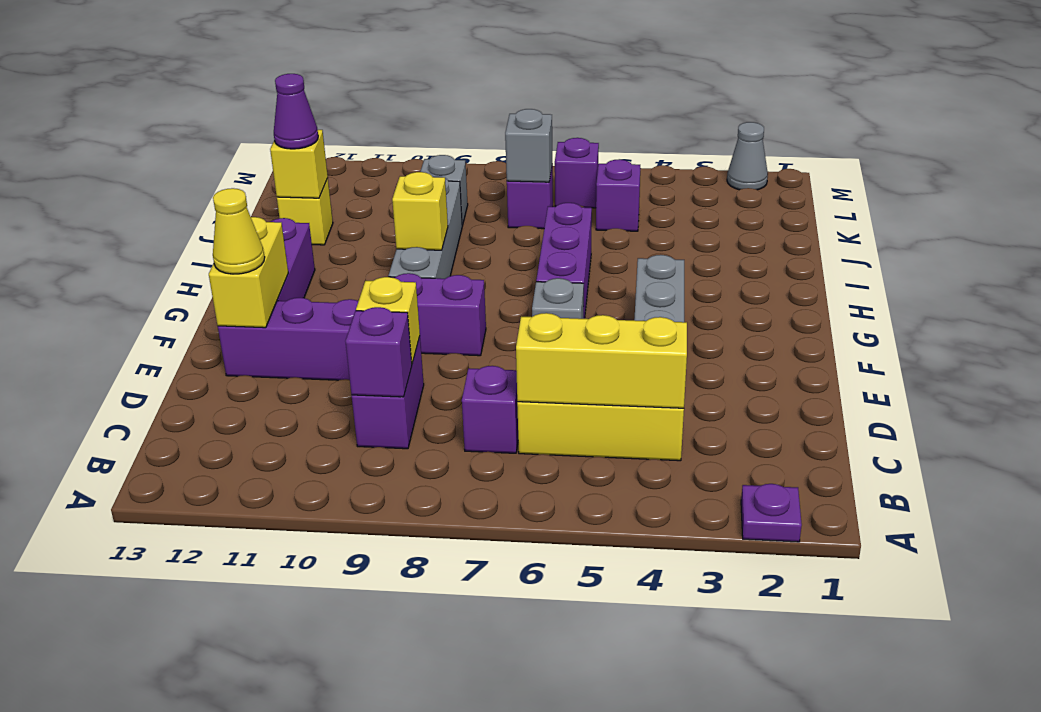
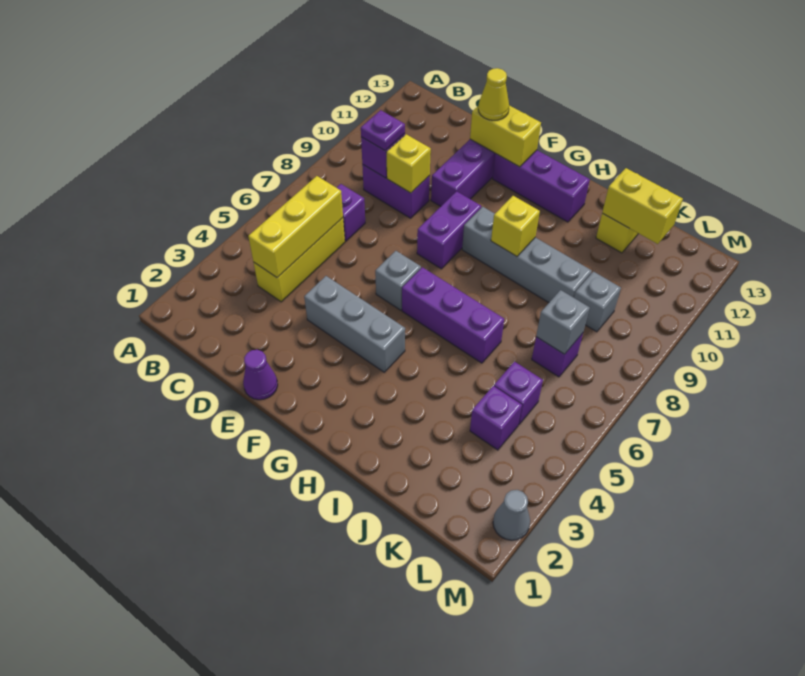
purple plate A2 level 1 -> purple plate C9 level 3
yellow brick J12 level 2 -> yellow brick J12:K12 level 2
purple cone J12 level 3 -> purple cone E1 level 1
purple brick L6 level 1 -> purple brick K4 level 1

